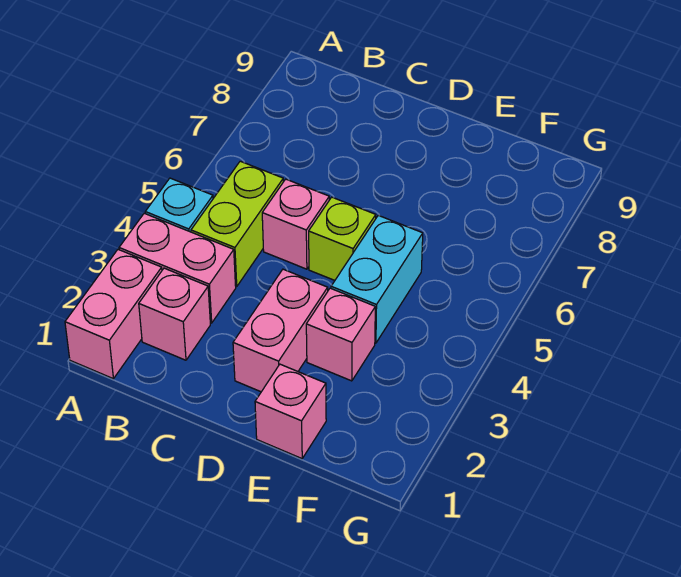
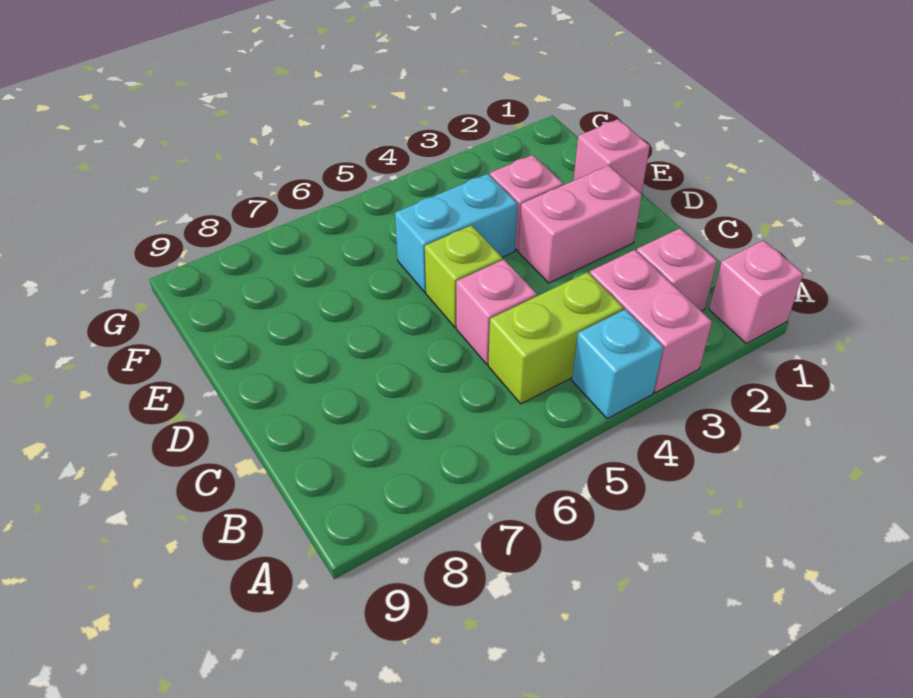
pink brick A1:A2 level 1 -> pink brick A1 level 1

